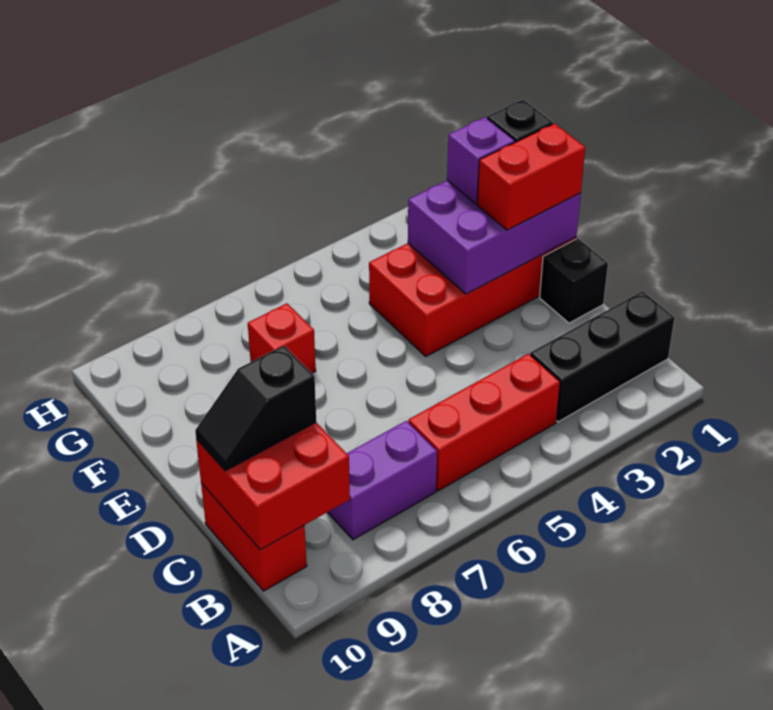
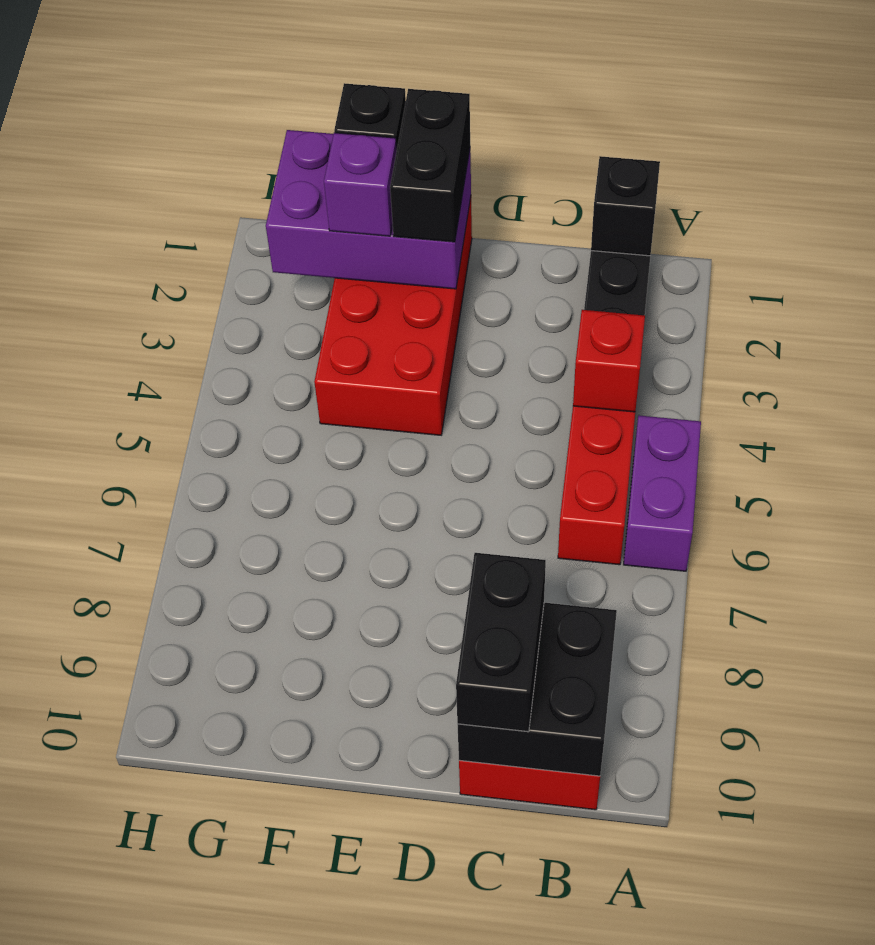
purple brick B7:B8 level 1 -> purple brick A5:A6 level 1
red brick B9:C10 level 2 -> black brick B9:C10 level 2
black slope C9:C10 level 3 top 9 -> black brick C9:C10 level 3
black brick D1 level 1 -> black brick B1 level 2
purple brick E1:F3 level 2 -> purple brick E1:G2 level 2
red brick E1:E2 level 3 -> black brick E1:E2 level 3
red brick F7 level 1 -> red brick B4 level 2

